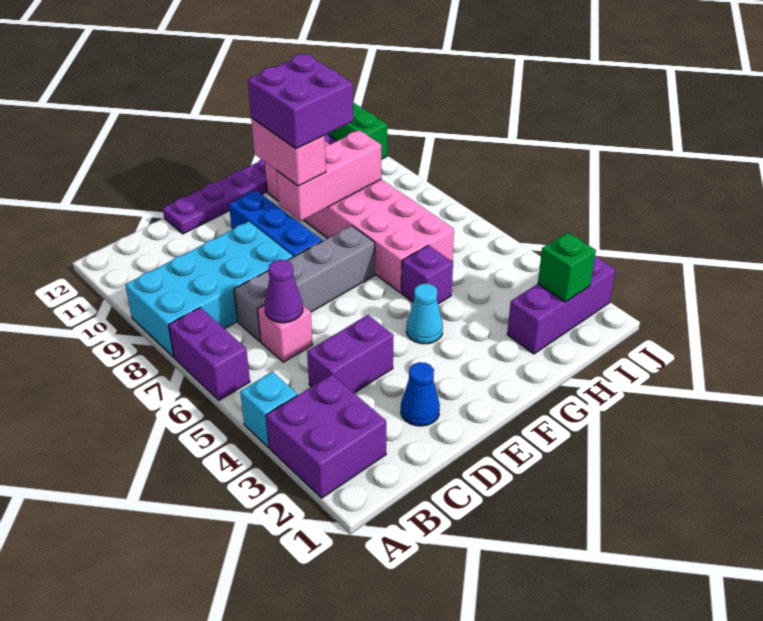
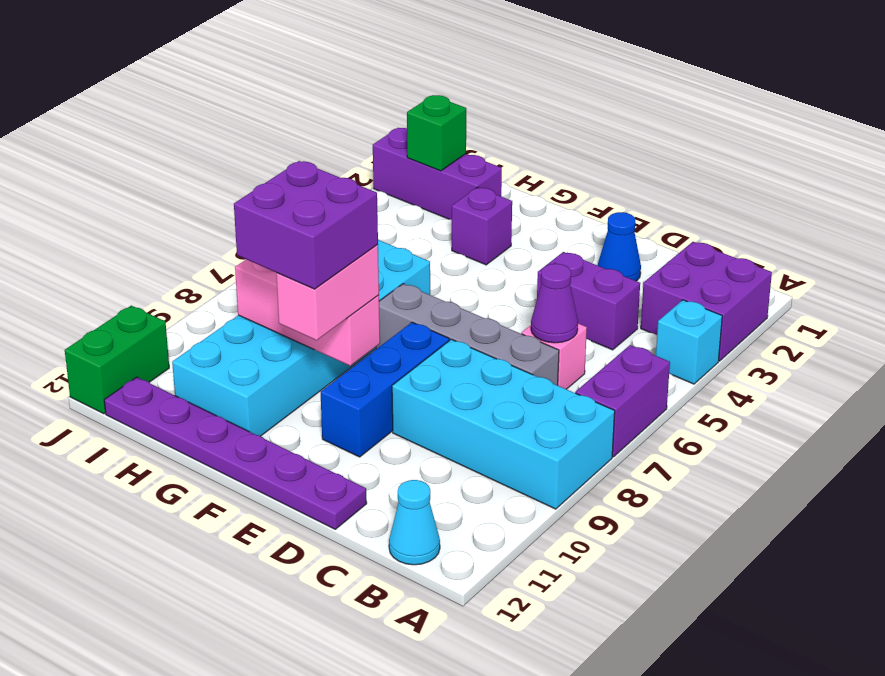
cyan cone F4 level 1 -> cyan cone B12 level 1
purple brick G5 level 1 -> purple brick G3 level 1
pink brick G6:H11 level 1 -> cyan brick G6:H11 level 1

